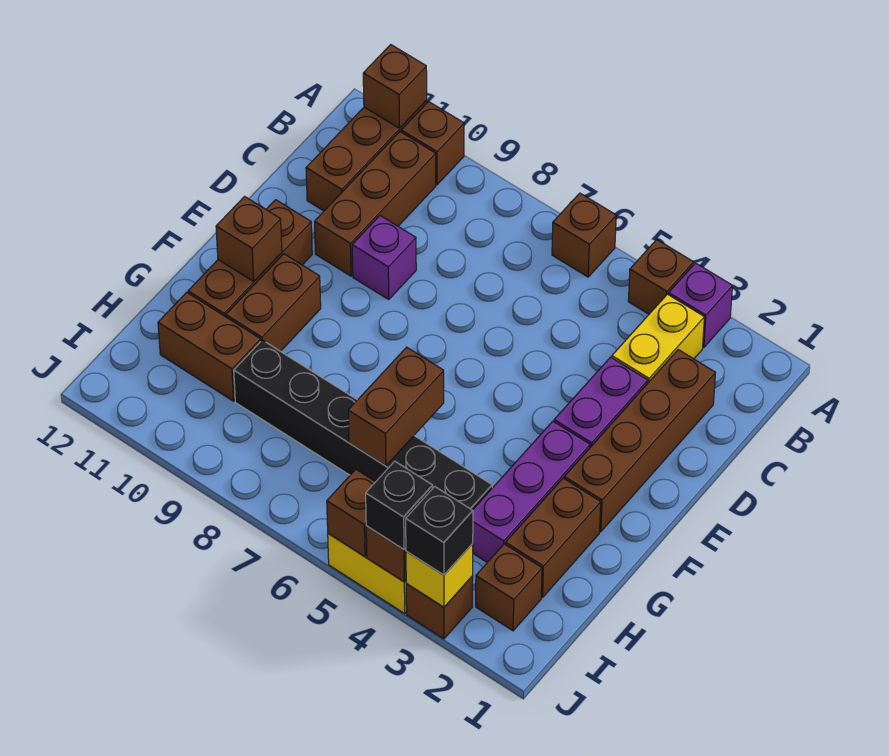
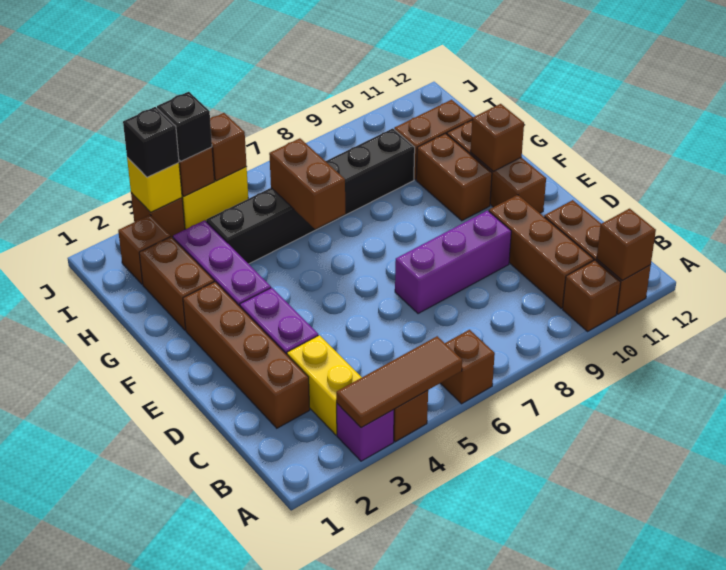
none -> brown tile A3:A5 level 2
purple brick D9 level 1 -> purple brick D7:D9 level 1

